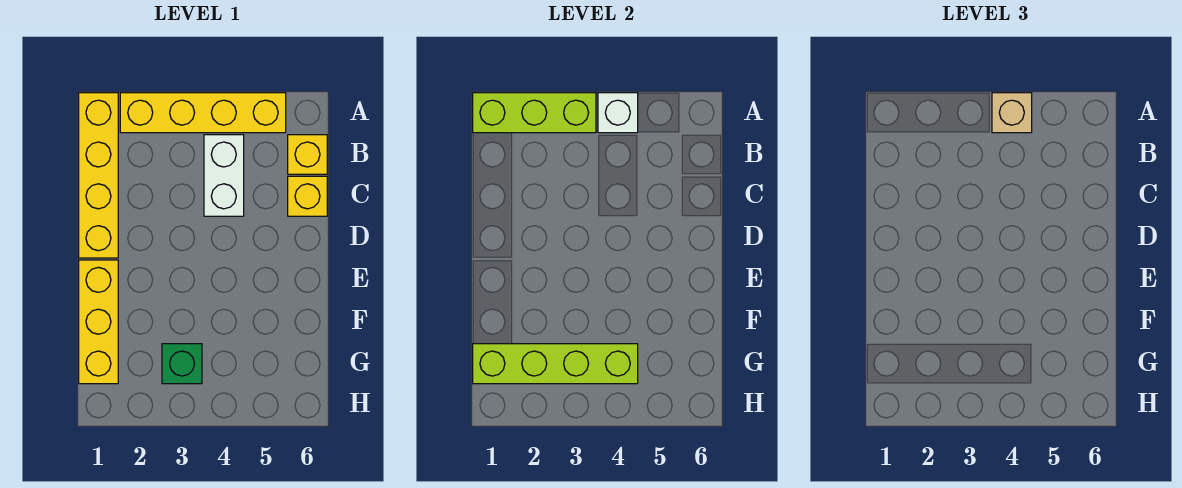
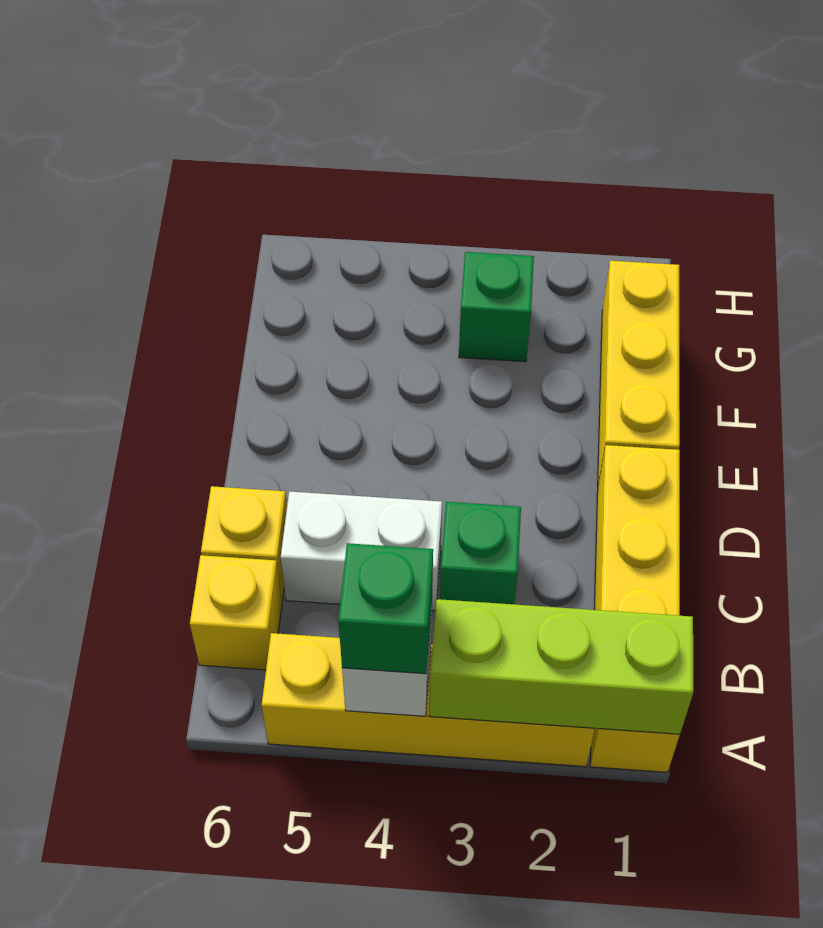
tan brick A4 level 3 -> green brick A4 level 3
white brick B4:C4 level 1 -> white brick C4:C5 level 1
none -> green brick C3 level 1
lime brick G1:G4 level 2 -> none

